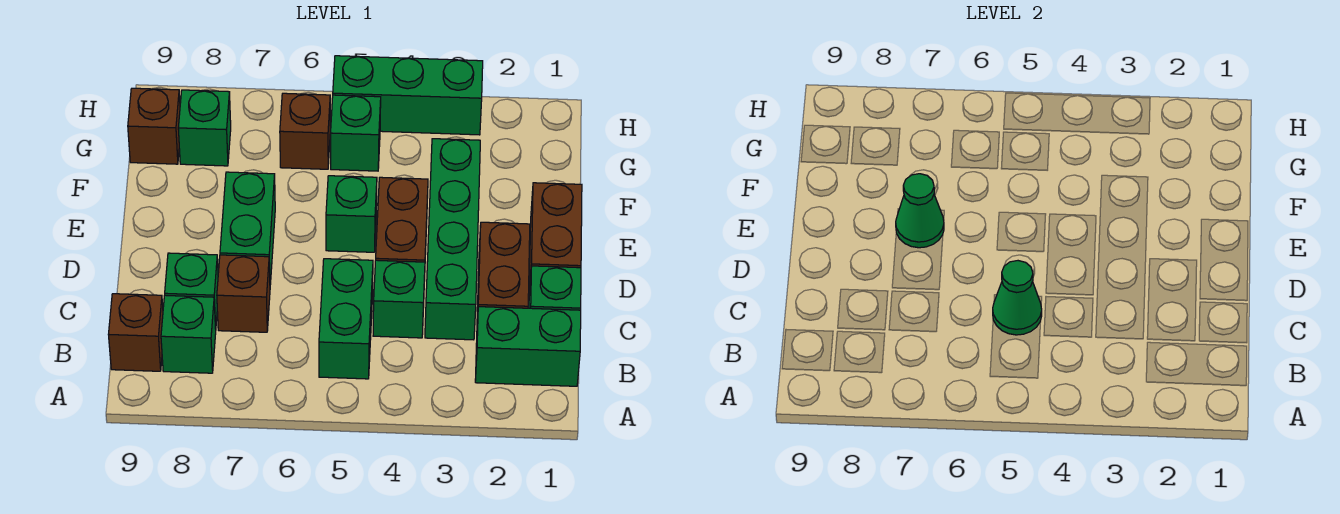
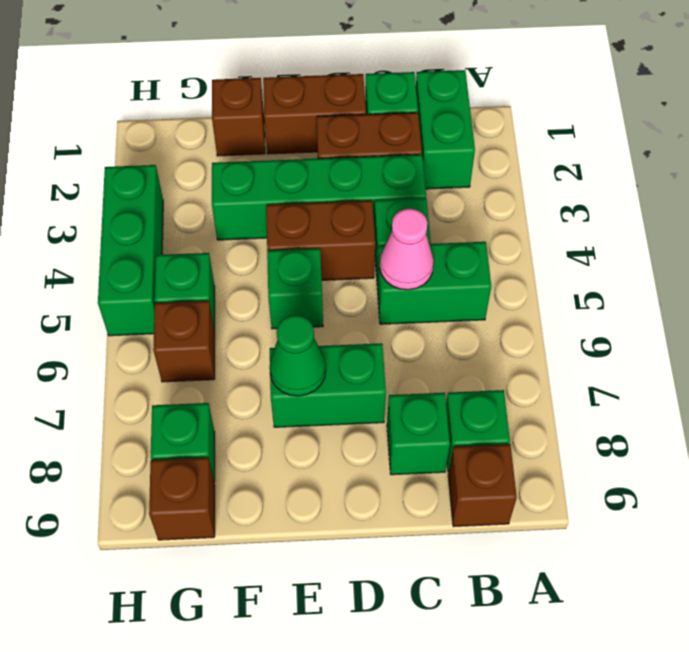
green cone C5 level 2 -> pink cone C5 level 2
brown brick C7 level 1 -> brown brick F1 level 1

